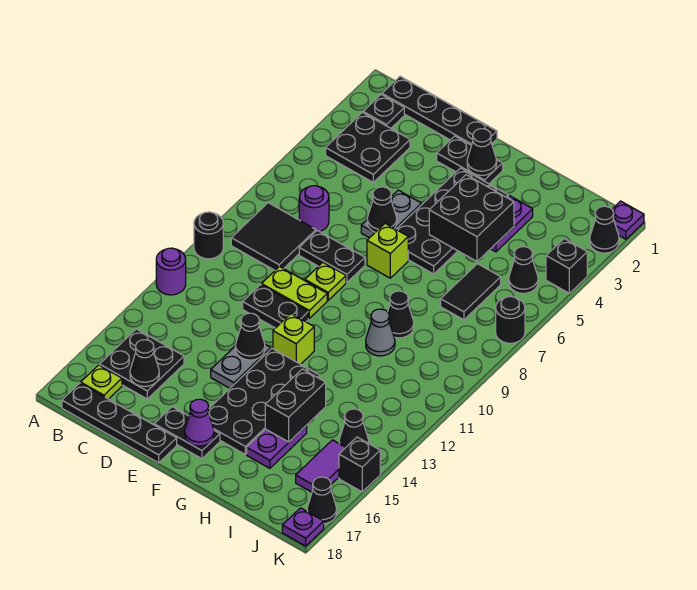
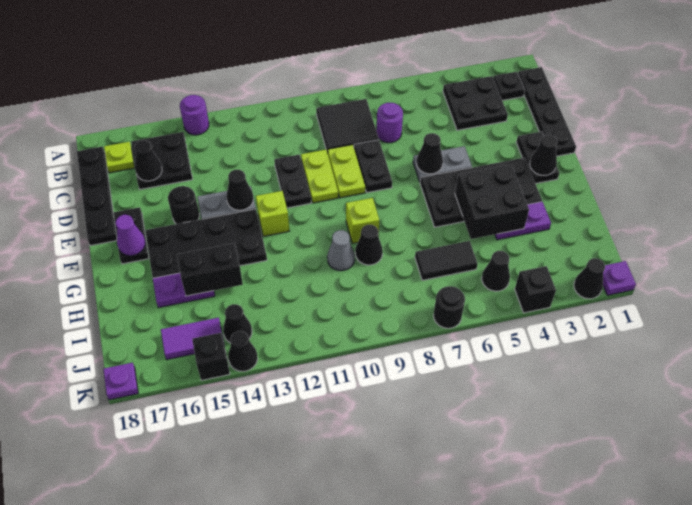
black round brick A10 level 1 -> black round brick E15 level 1
purple round brick A12 level 1 -> purple round brick A14 level 1
lime plate E9 level 1 -> lime plate D9:E9 level 1
lime brick F7 level 1 -> lime brick G9 level 1
black cone K17 level 1 -> black cone K14 level 1

